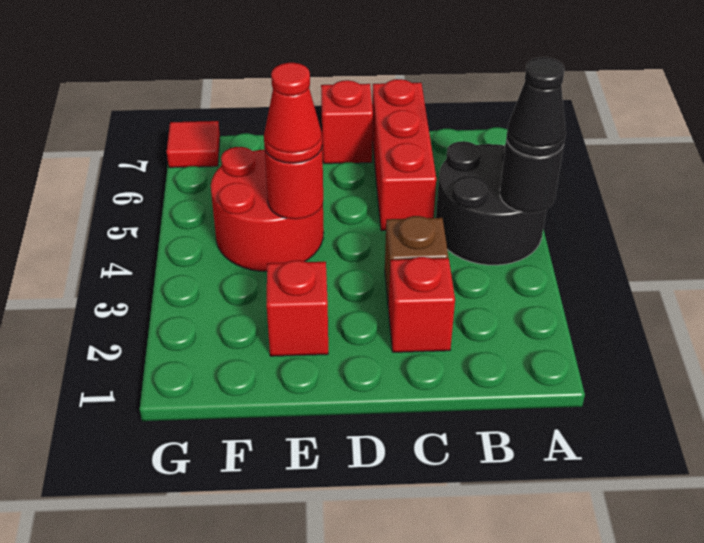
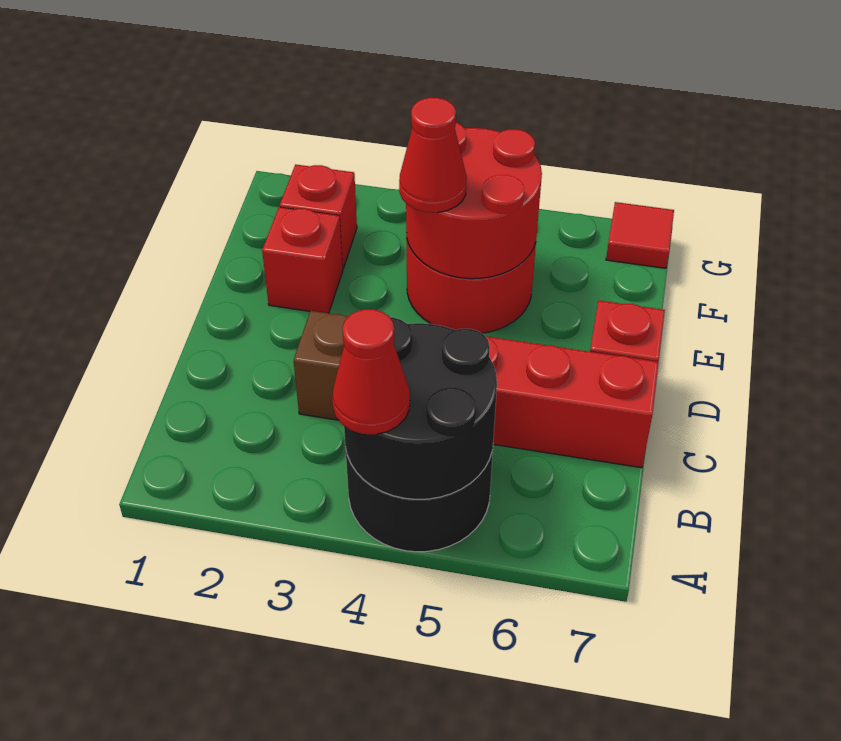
black round brick A4 level 2 -> black round brick A4:B5 level 2
black cone A4 level 3 -> red cone A4 level 3
red brick C2 level 1 -> red brick F2 level 1
red round brick E4 level 2 -> red round brick E4:F5 level 2

